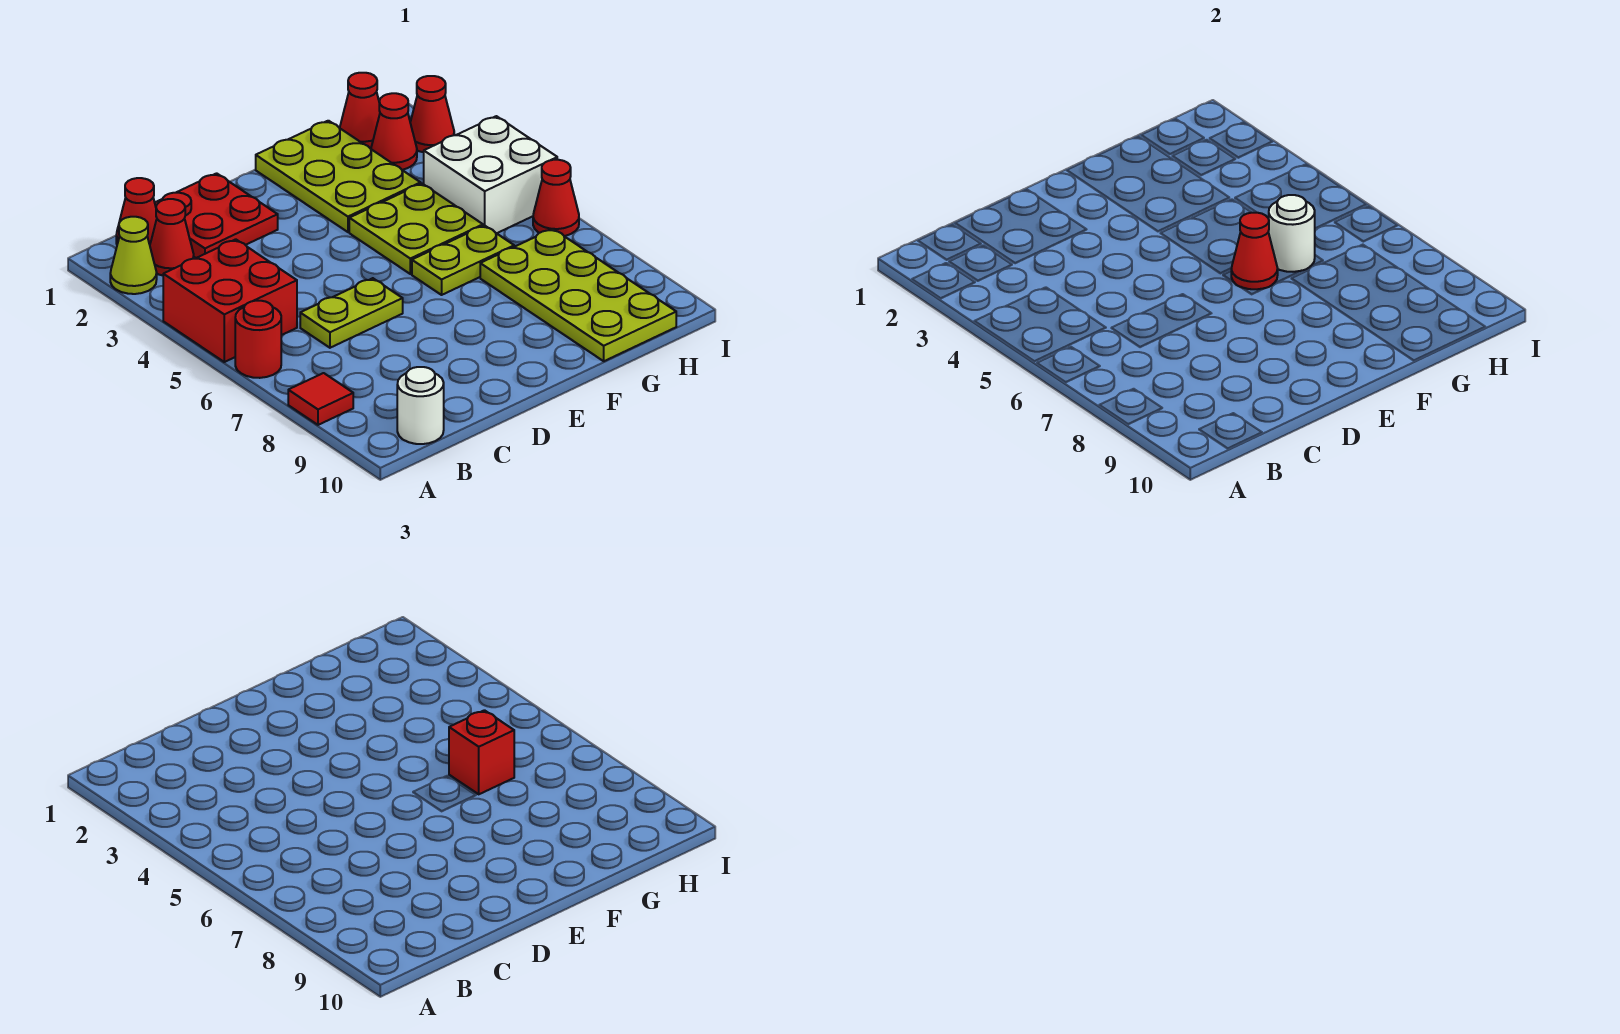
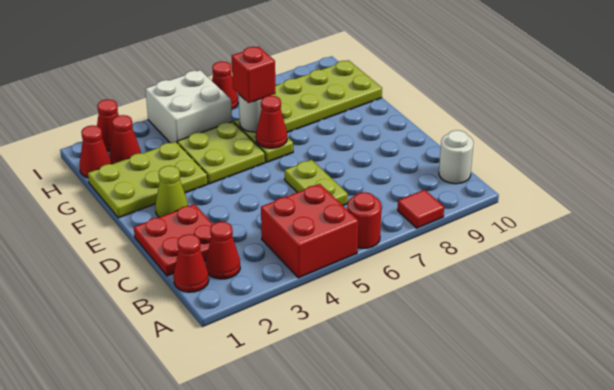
lime cone A2 level 1 -> lime cone E2 level 1

